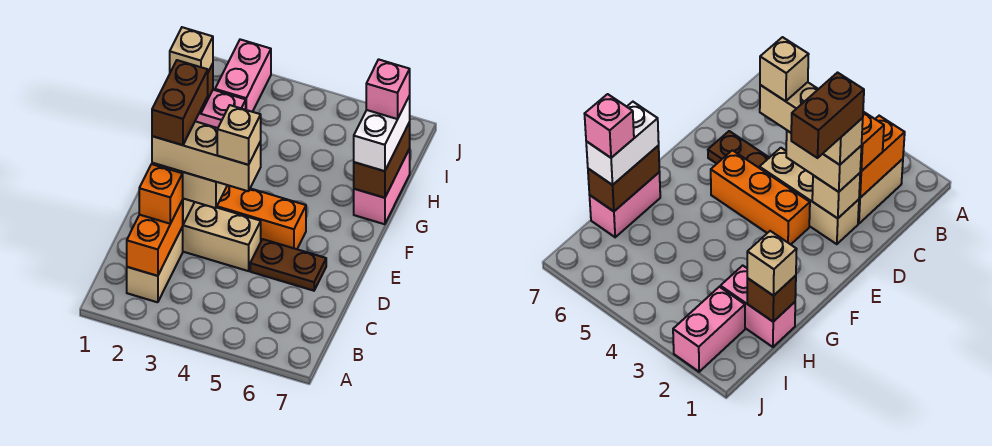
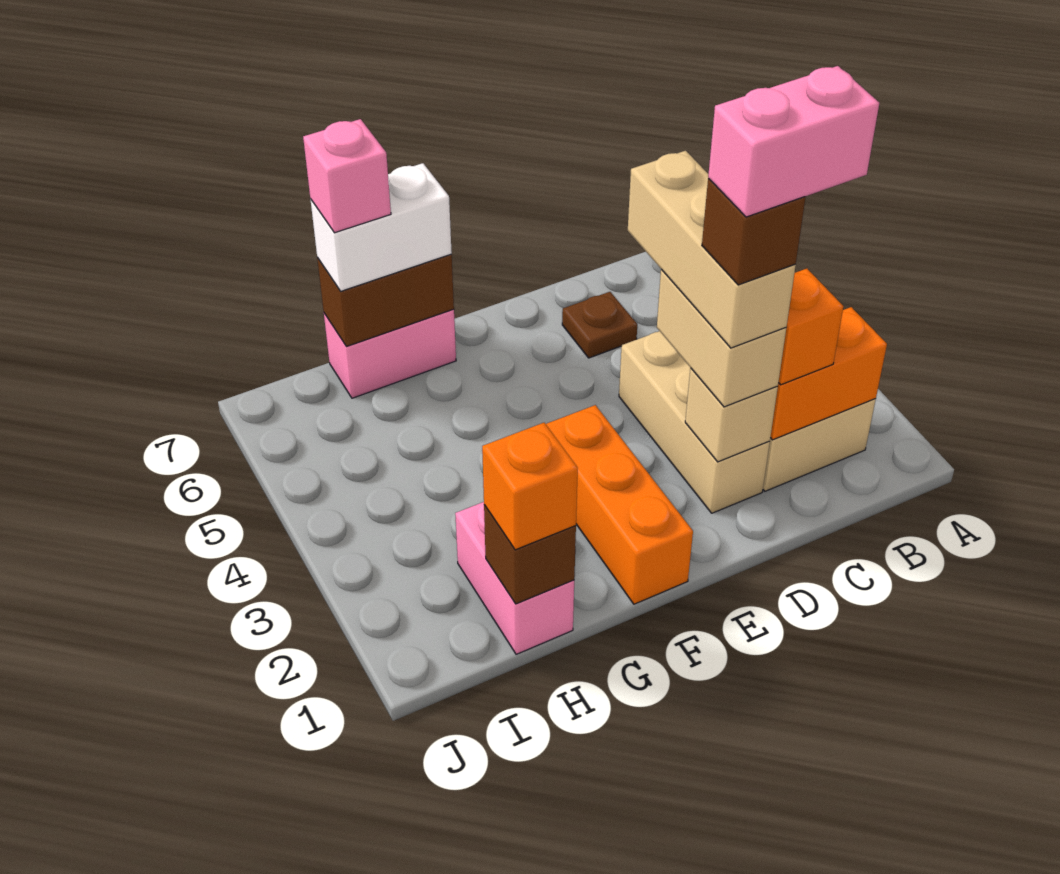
brown brick D2:E2 level 5 -> brown brick D2 level 5
tan brick D4 level 5 -> none
brown plate D5:D6 level 1 -> brown plate D6 level 1
orange brick E3:E5 level 1 -> orange brick F1:F3 level 1
tan brick H1 level 3 -> orange brick H1 level 3
pink brick I2:J2 level 1 -> pink brick C2:D2 level 6

